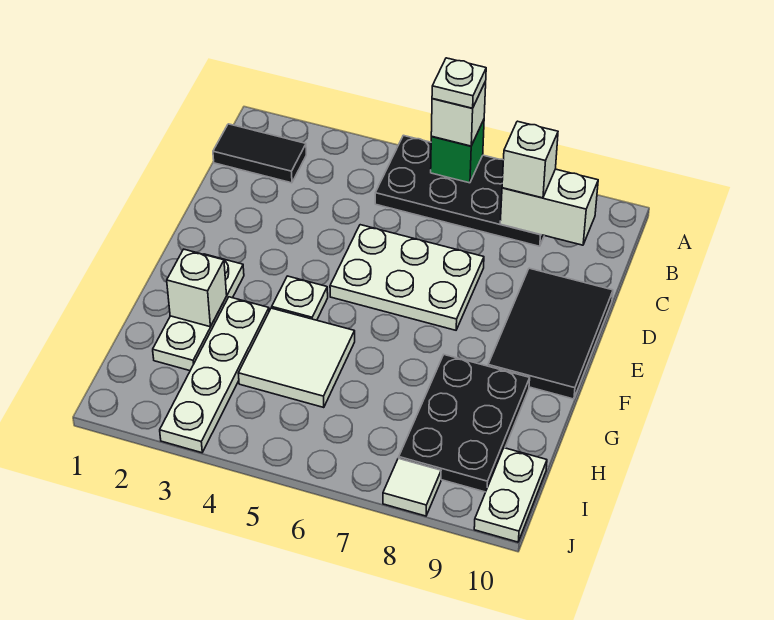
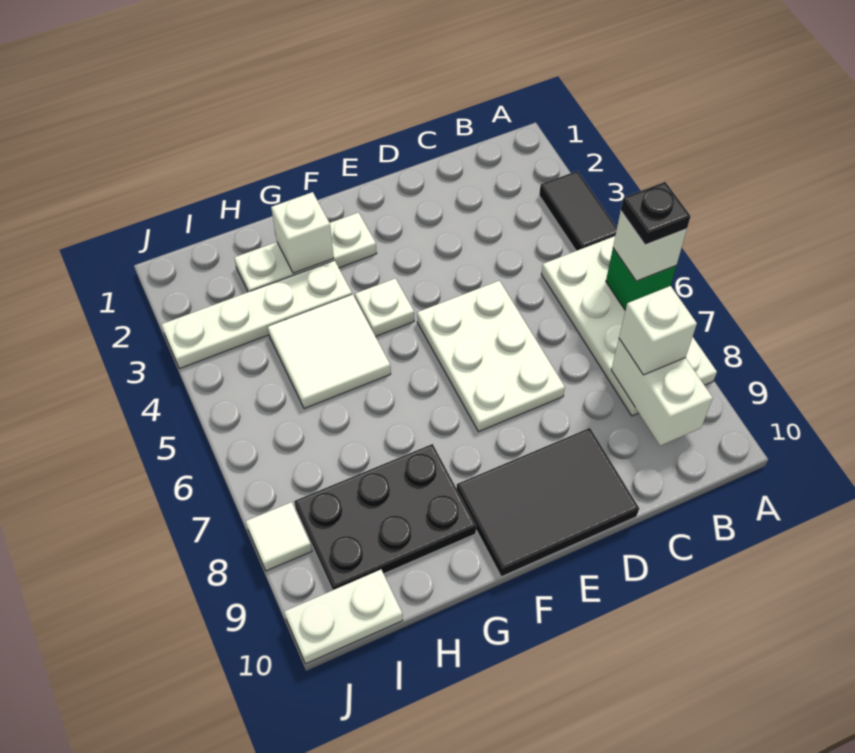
black plate A5:B8 level 1 -> white plate A5:B8 level 1
white plate A6 level 4 -> black plate A6 level 4
black tile B1:B2 level 1 -> black tile A3:A4 level 1

